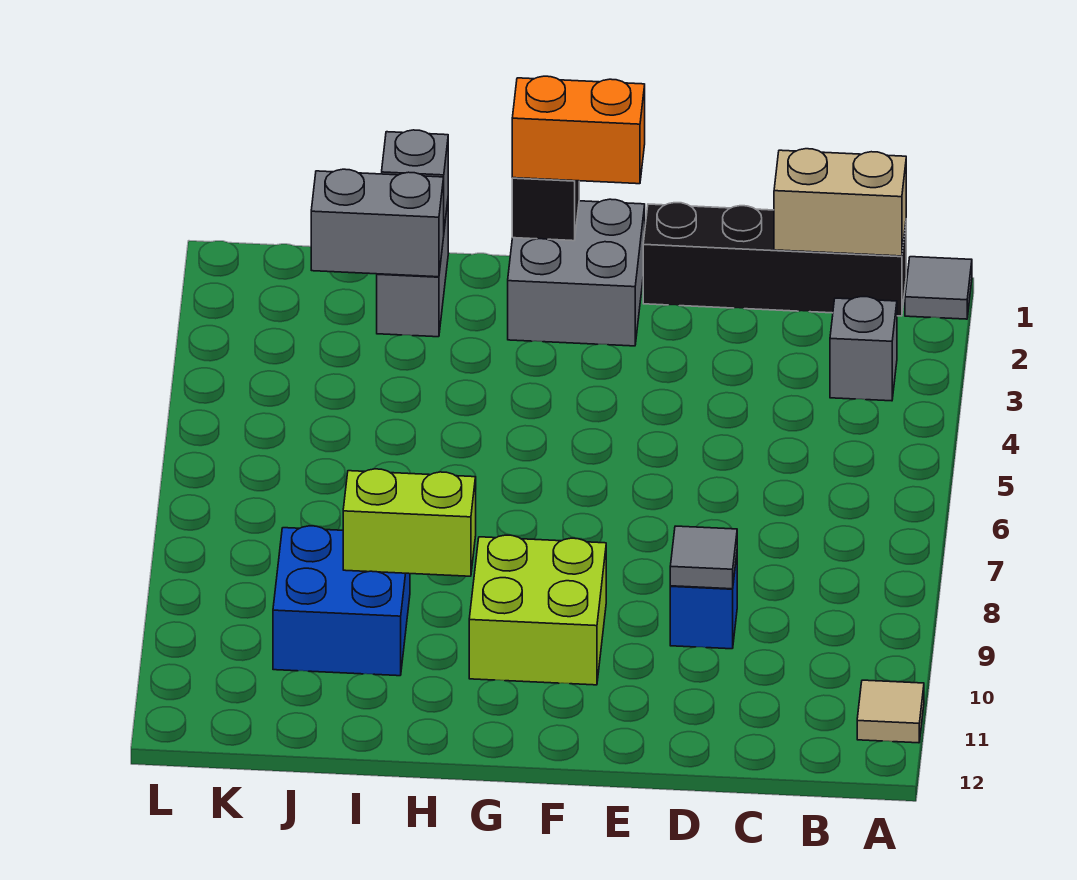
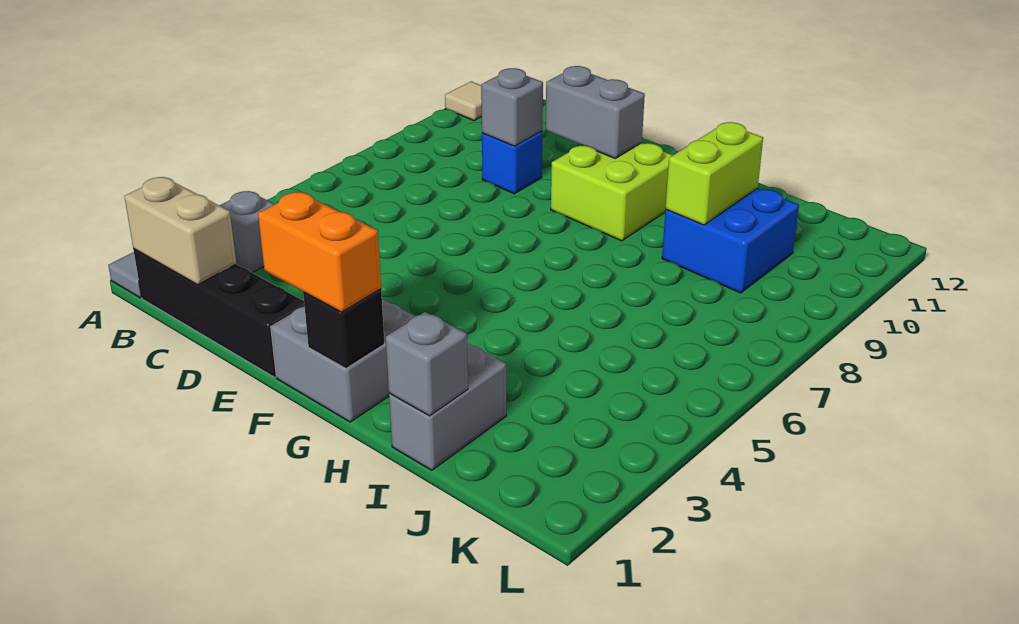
grey tile D9 level 2 -> grey brick D9 level 2
lime brick H9:I9 level 2 -> lime brick I9:I10 level 2
grey brick I2:J2 level 2 -> grey brick E10:F10 level 2

